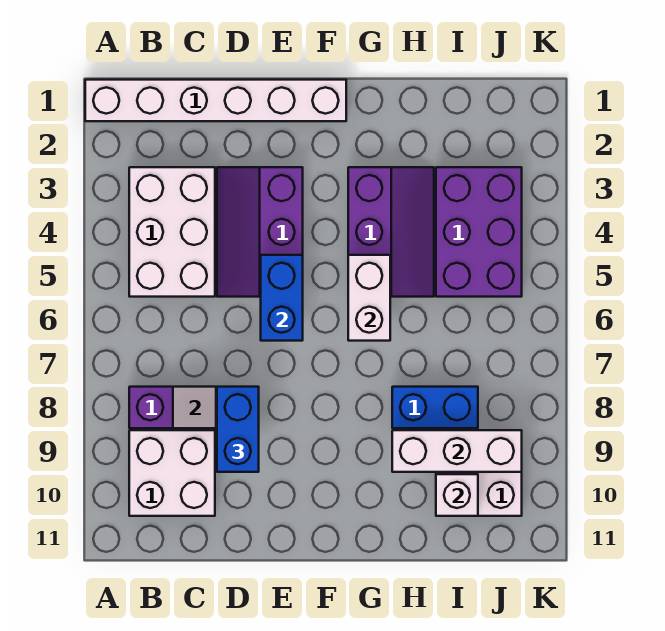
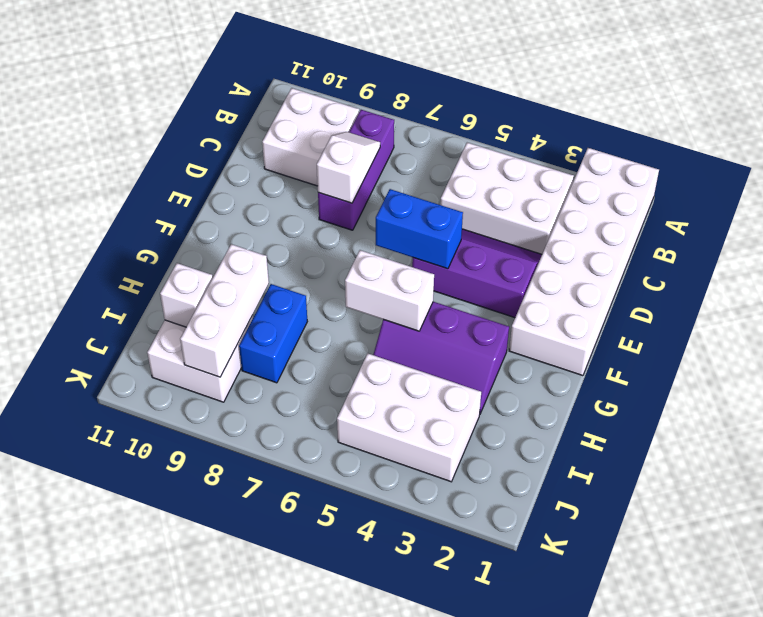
white brick A1:F1 level 1 -> white brick A1:F2 level 1
blue brick D8:D9 level 3 -> none
purple brick I3:J5 level 1 -> white brick I3:J5 level 1

